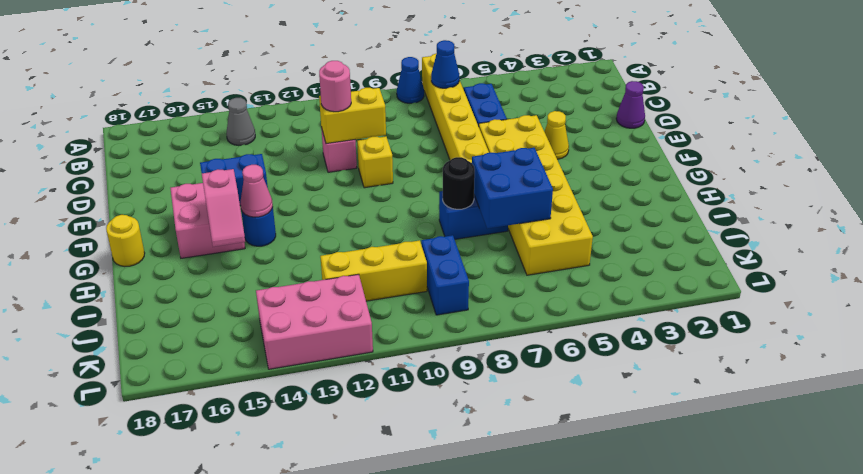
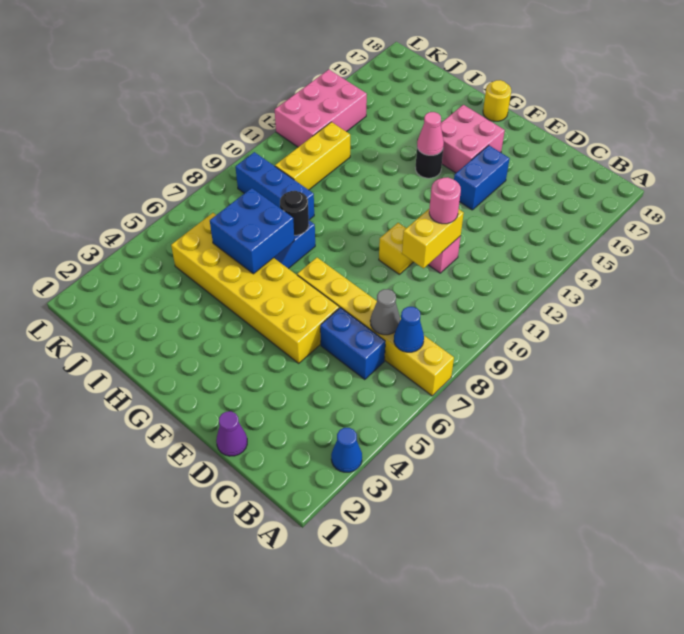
blue cone A8 level 1 -> blue cone A3 level 1
grey cone B14 level 1 -> grey cone C7 level 2
yellow cone E4 level 1 -> none
blue round brick G14 level 1 -> black round brick G14 level 1
pink slope G15:H15 level 2 top G -> none
blue brick J9:K9 level 1 -> blue brick I9:K9 level 1

